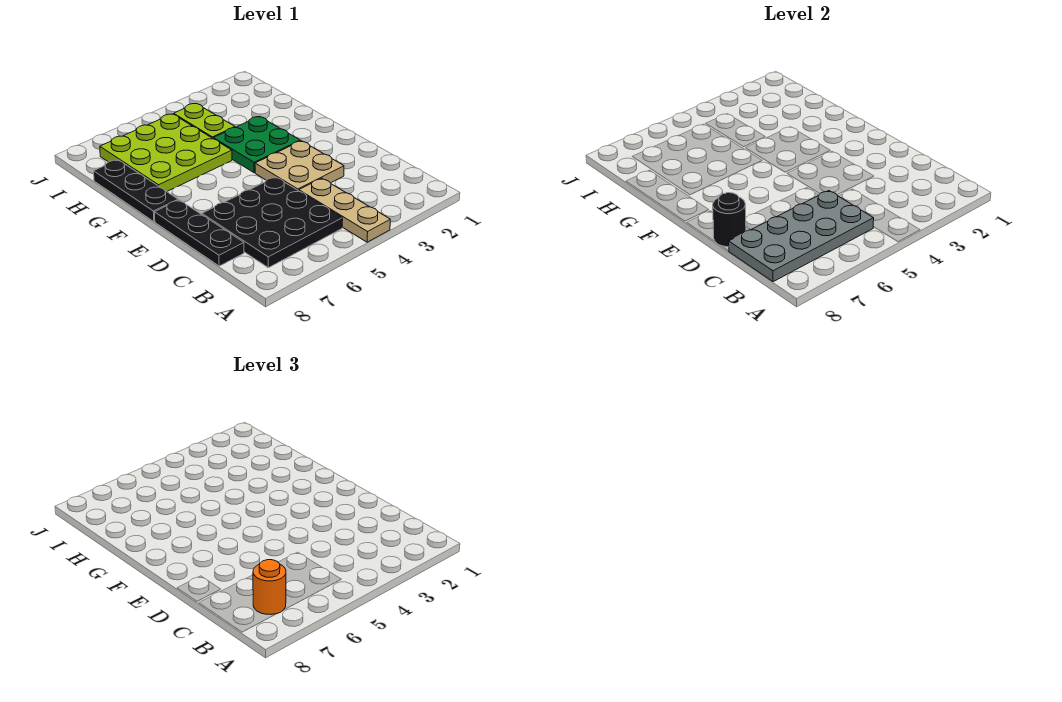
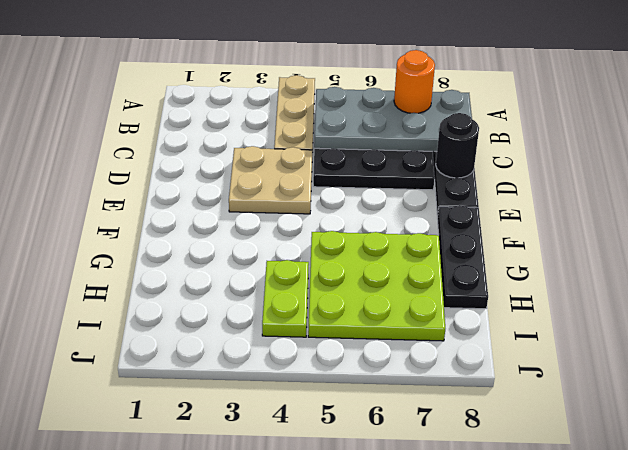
green plate F3:G4 level 1 -> none

